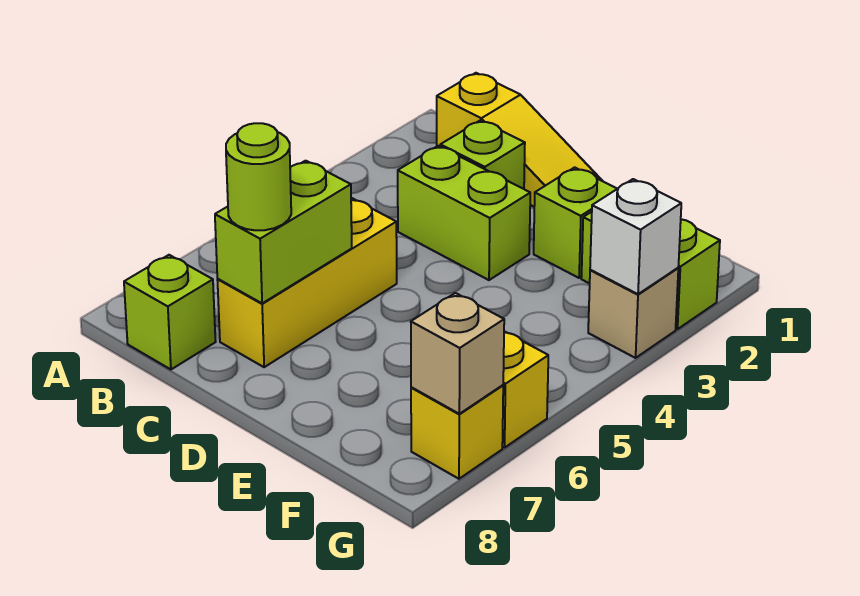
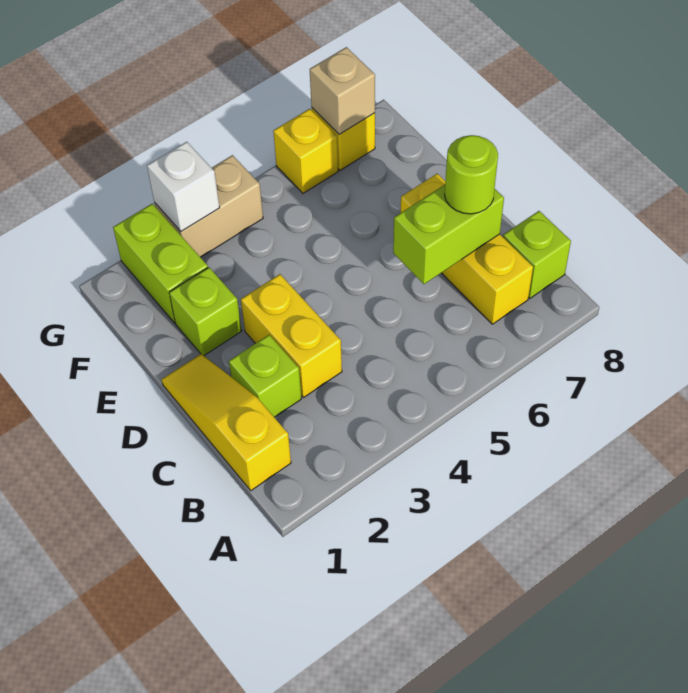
lime brick C3:D3 level 1 -> yellow brick C3:D3 level 1
yellow brick C5:C7 level 1 -> yellow brick B7:D7 level 1
tan brick G3 level 1 -> tan brick G3:G4 level 1

